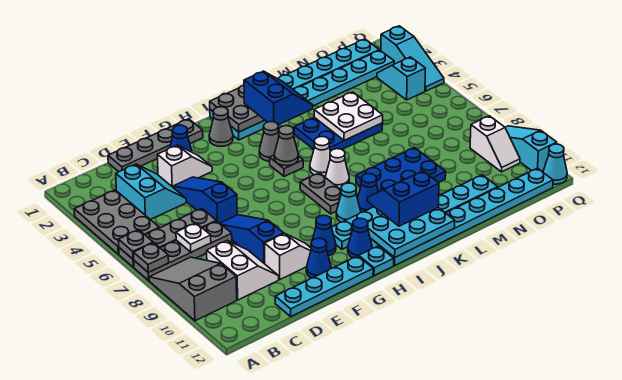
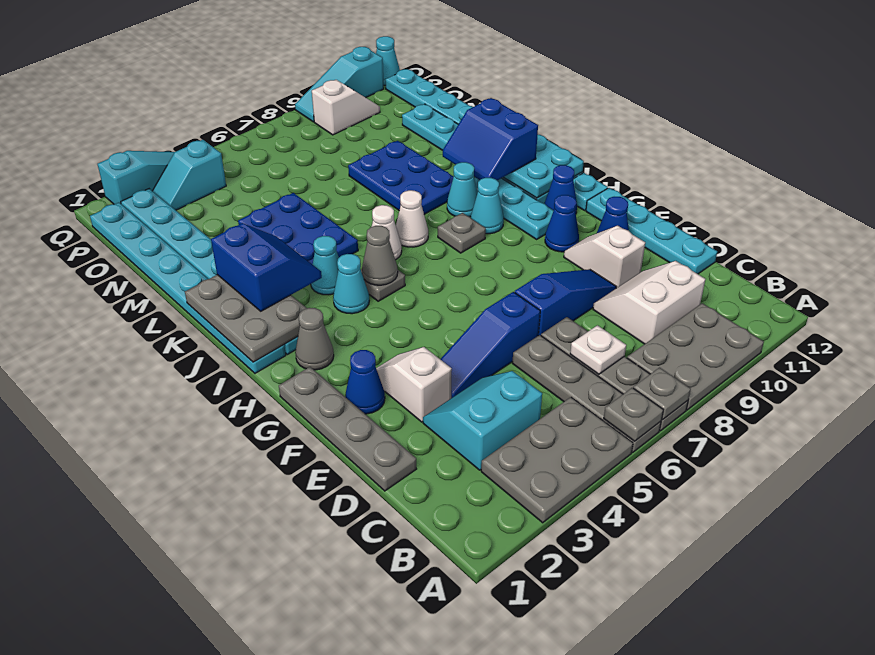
grey slope A8:B10 level 1 top 10 -> grey plate A8:B10 level 1
blue slope E7:E9 level 1 top 9 -> blue slope E7:E9 level 1 top 7
grey cone I4 level 1 -> cyan cone I4 level 1
grey plate I7:I8 level 1 -> grey plate I8 level 1
blue slope J2:K3 level 3 top J -> blue slope J2:K3 level 3 top 2
none -> cyan cone J4 level 1
blue cone J9 level 1 -> cyan cone J9 level 1
white plate L4:M5 level 2 -> none

